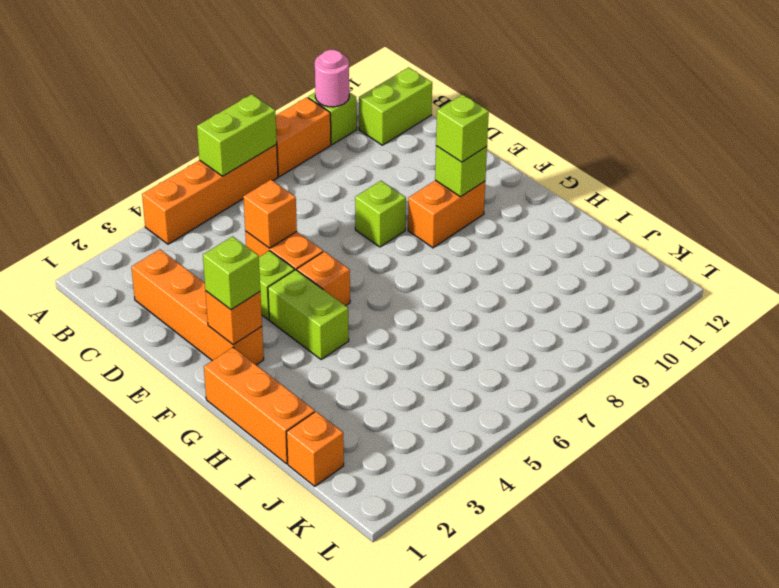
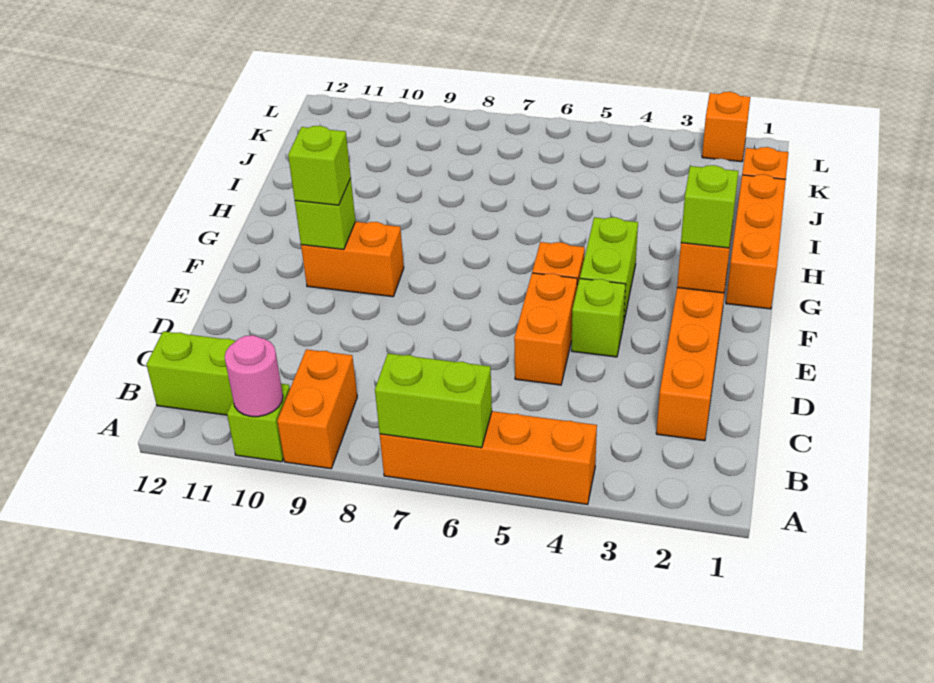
orange brick A8:A9 level 1 -> orange brick A9:B9 level 1
orange brick D5 level 2 -> orange brick L2 level 1
lime brick E8 level 1 -> none

